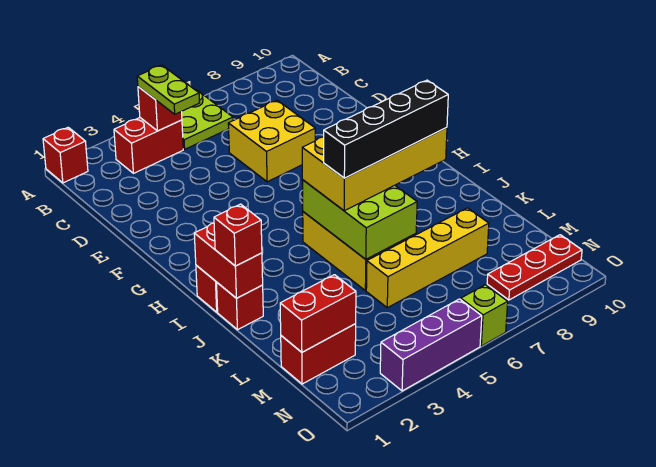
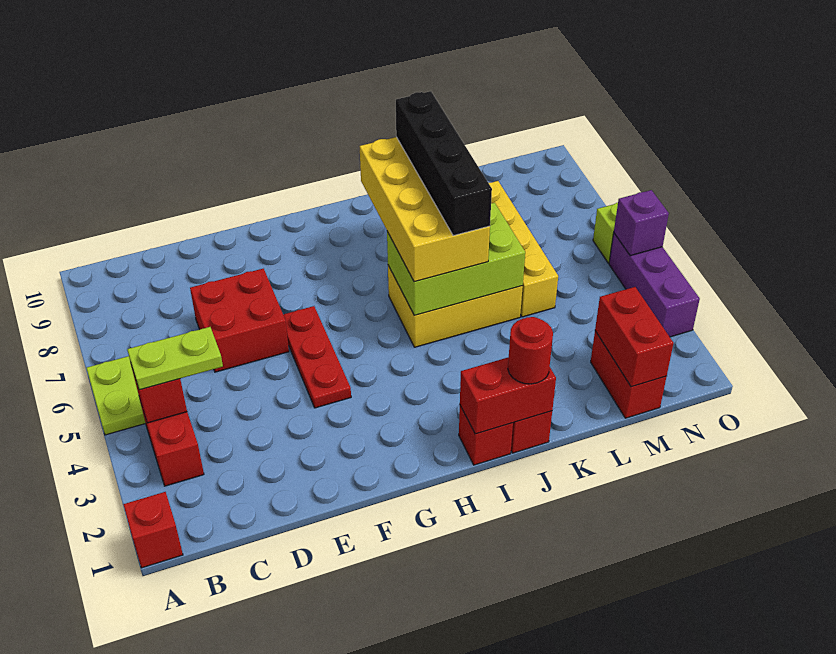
yellow brick D6:E7 level 1 -> red brick D6:E7 level 1
red brick J1 level 3 -> red round brick J1 level 3
red plate N8:N10 level 1 -> red plate F4:F6 level 1
none -> purple brick O5 level 2

